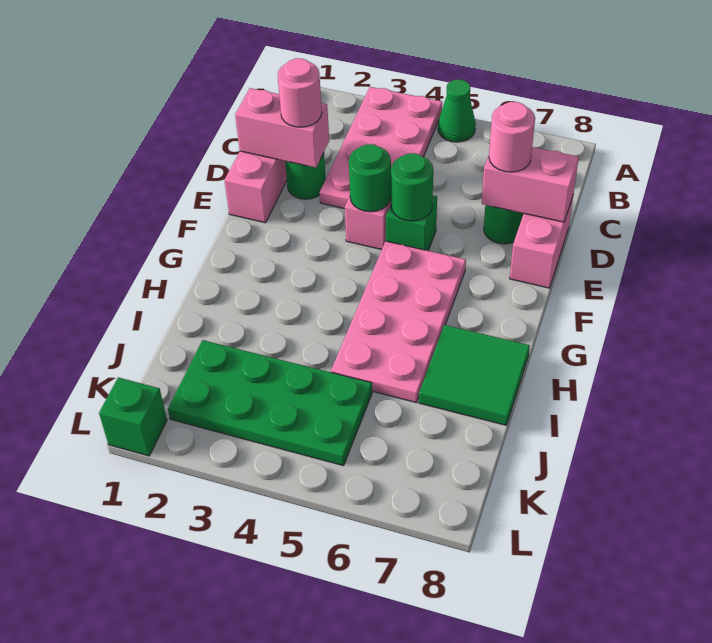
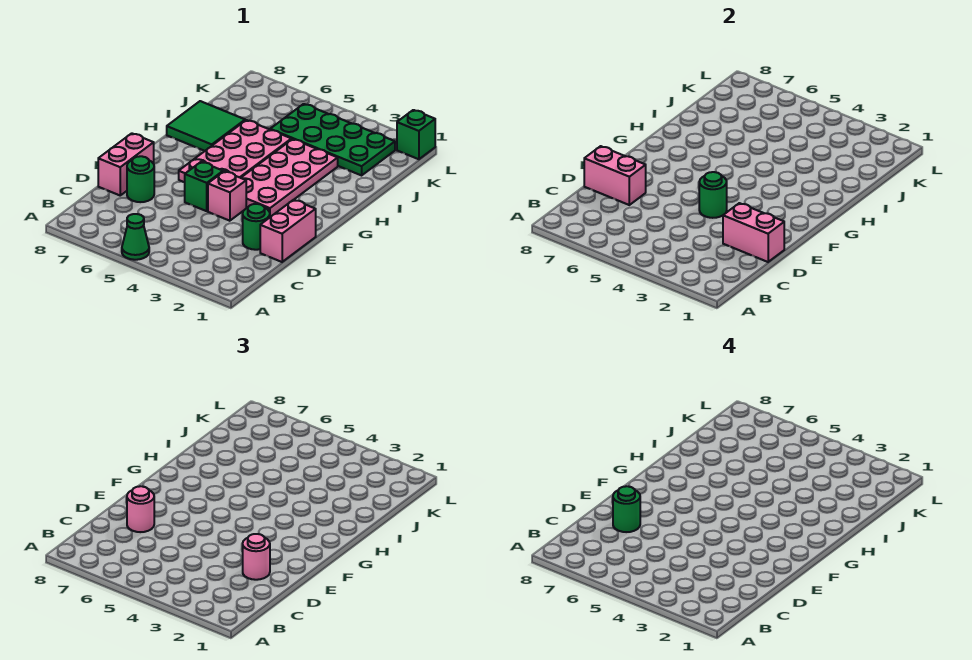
pink plate A3:D4 level 1 -> pink plate F3:I4 level 1
green round brick E5 level 2 -> green round brick D7 level 4

